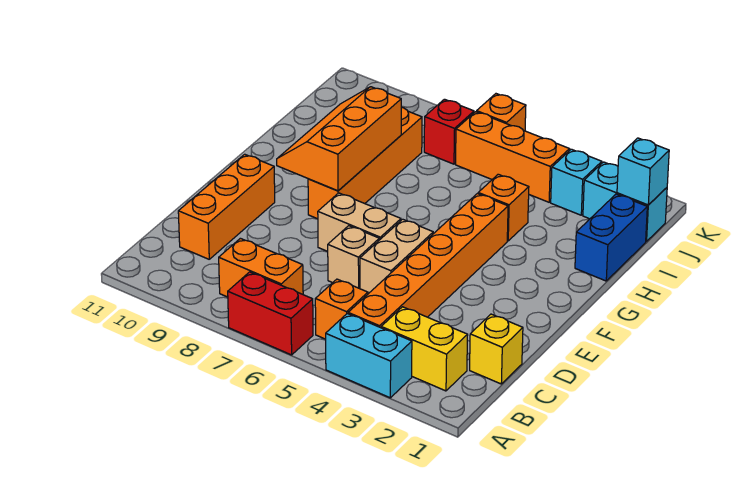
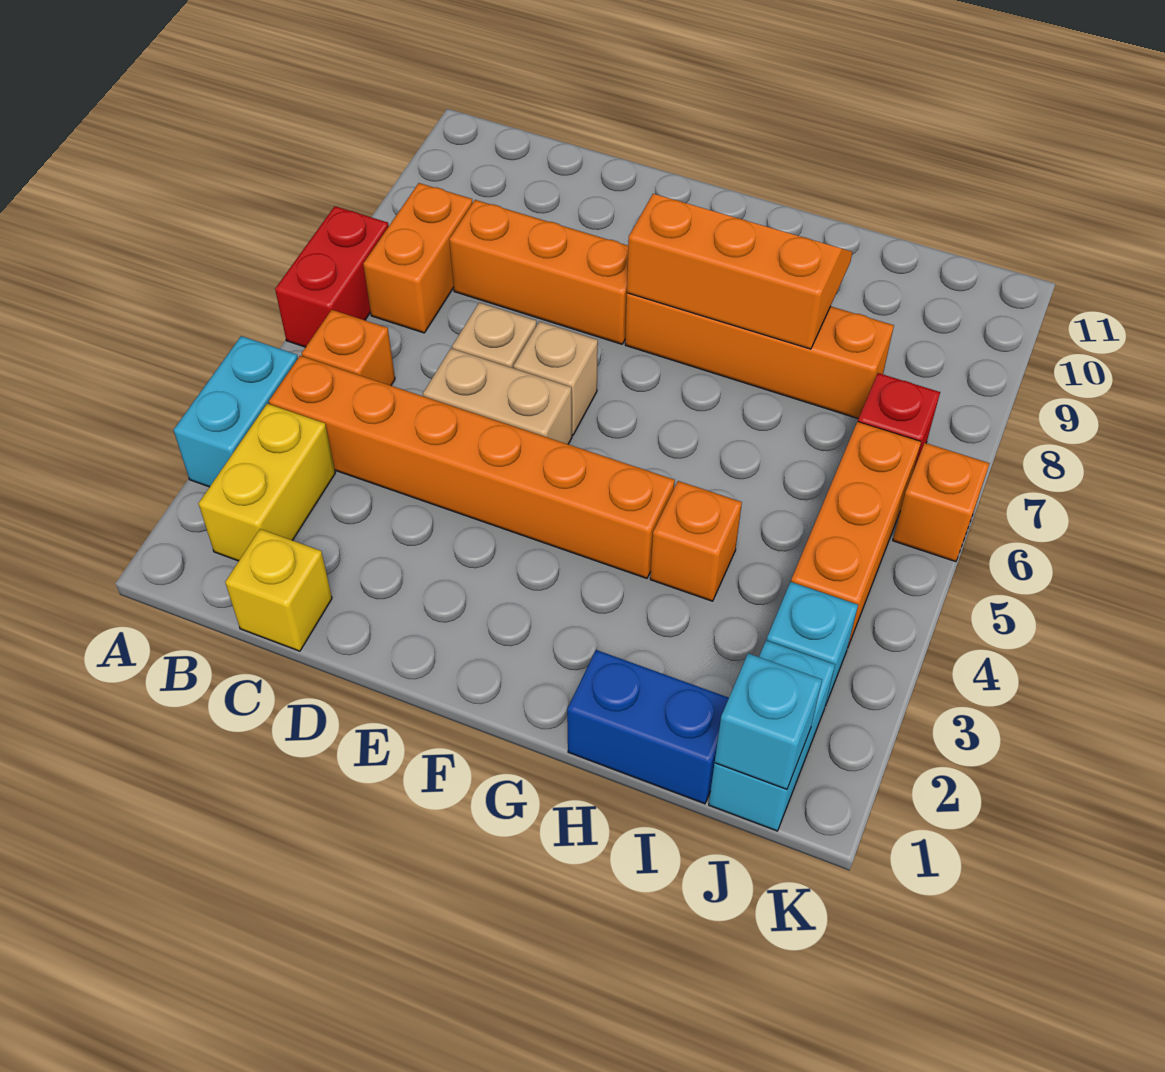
orange brick C10:E10 level 1 -> orange brick C8:E8 level 1
tan brick E6:E7 level 1 -> tan brick E6 level 1

